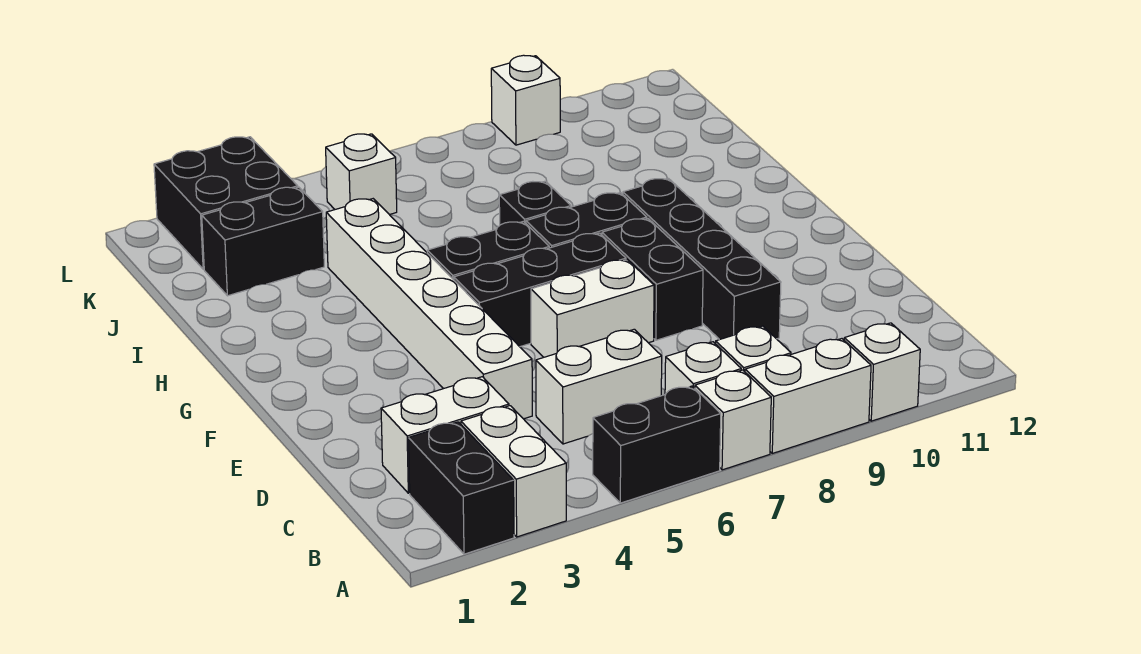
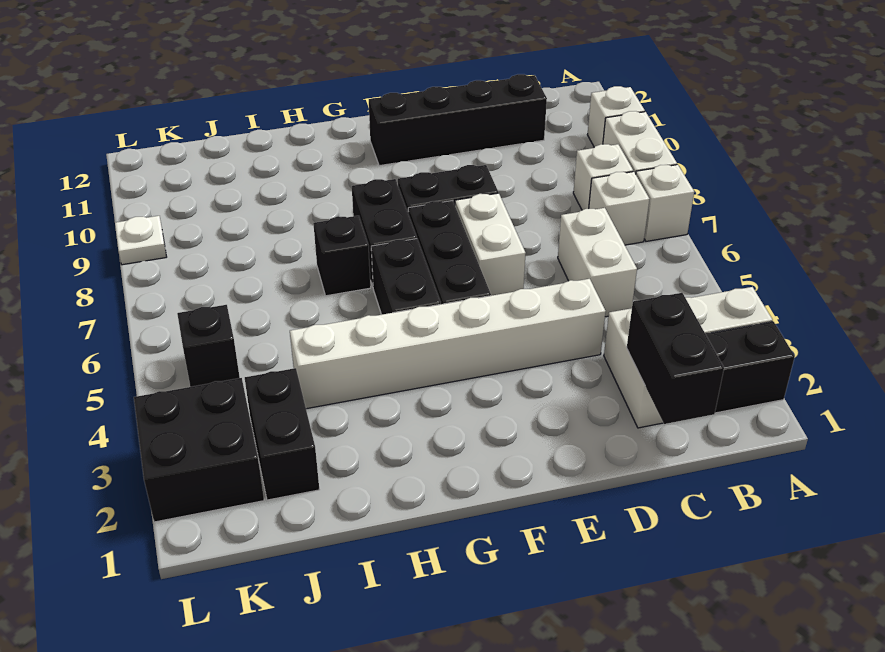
black brick A5:A6 level 1 -> black brick C1:C2 level 2
black brick D9:G9 level 1 -> black brick C11:F11 level 1
white brick K5 level 1 -> black brick K5 level 1
white brick L9 level 1 -> white plate L9 level 1

